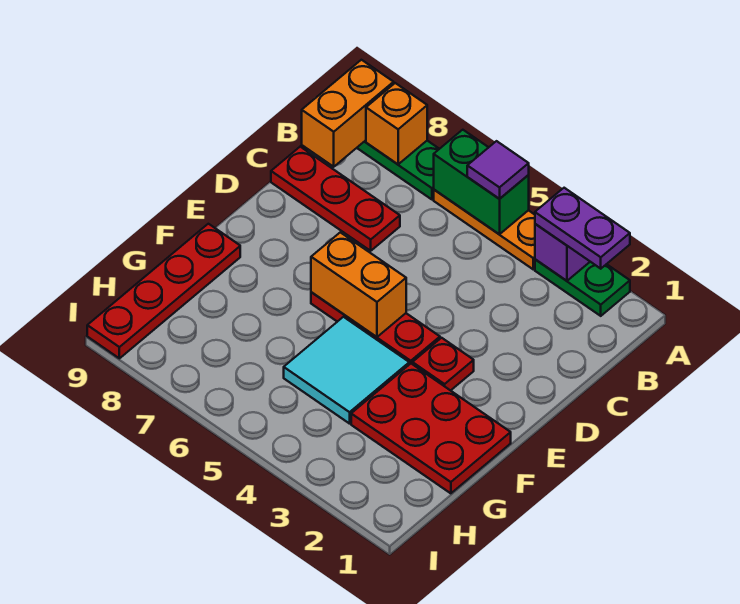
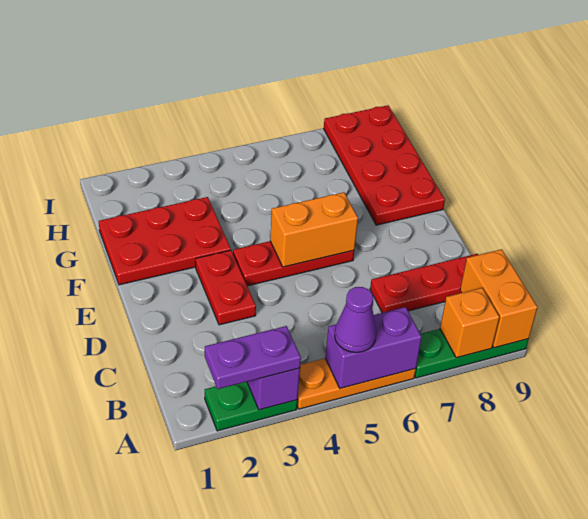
green brick A5:A6 level 2 -> purple brick A5:A6 level 2
purple tile A5 level 3 -> purple cone A5 level 3
red plate E3 level 1 -> red plate D3:E3 level 1
cyan tile F4:G5 level 1 -> none
red plate F9:I9 level 1 -> red plate F8:I9 level 1

